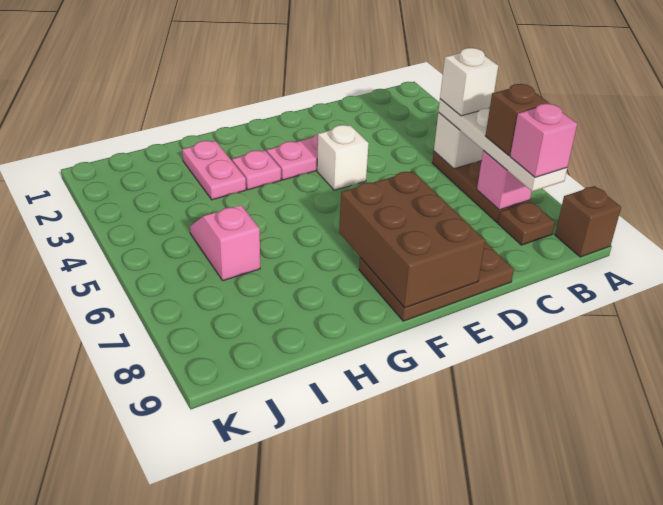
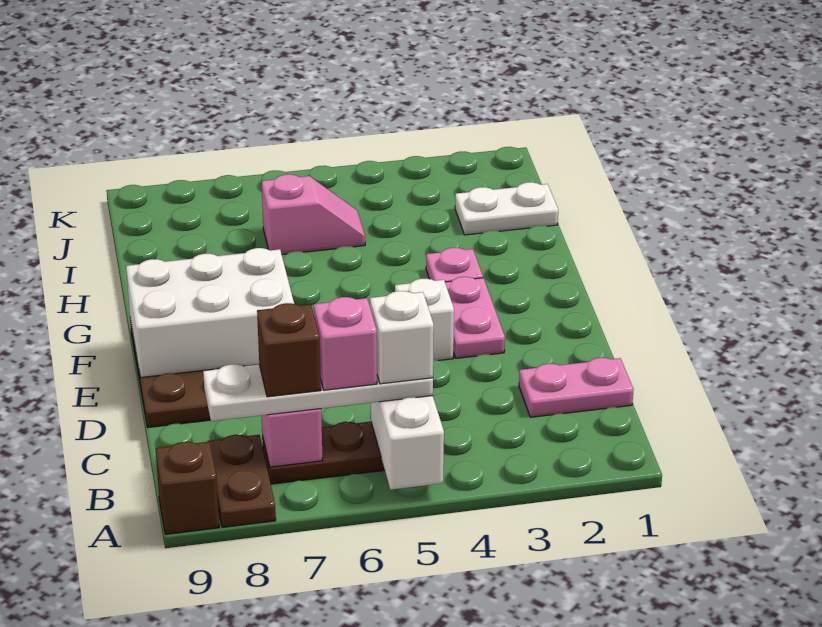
brown plate B8 level 1 -> brown plate A8:B8 level 1
pink brick B8 level 4 -> pink brick B6 level 4
brown brick E7:F9 level 2 -> white brick E7:F9 level 2
pink plate H2:H3 level 1 -> pink plate C1:C2 level 1
none -> white plate I1:I2 level 1

